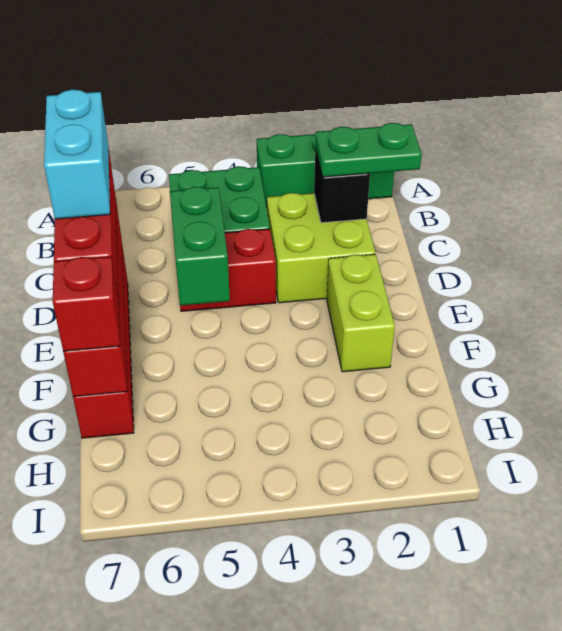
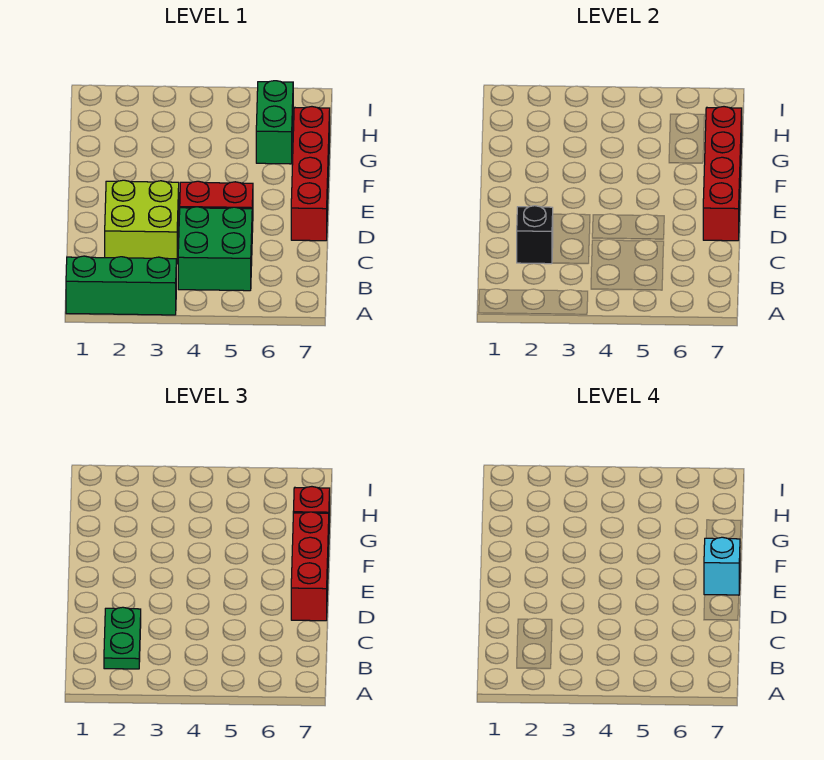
green plate C1:C2 level 3 -> green plate B2:C2 level 3
green brick D5:E5 level 2 -> green brick G6:H6 level 1
cyan brick D7:E7 level 4 -> cyan brick E7 level 4
lime brick E2:F2 level 1 -> none

